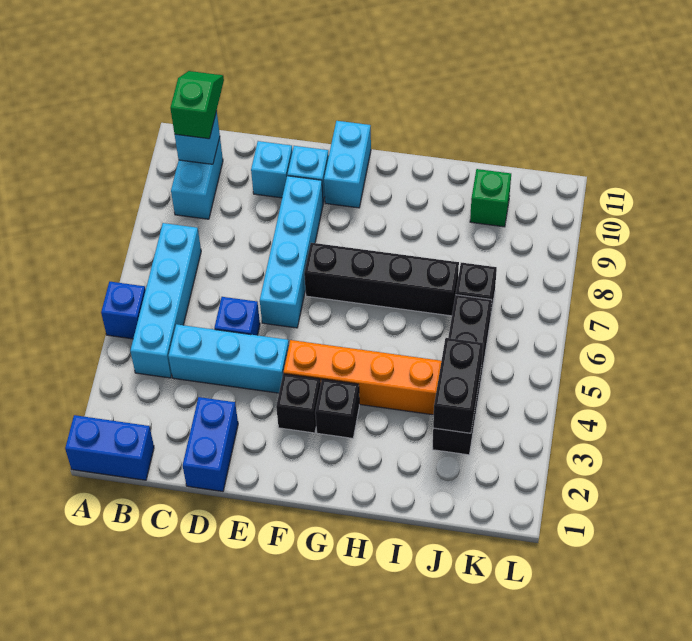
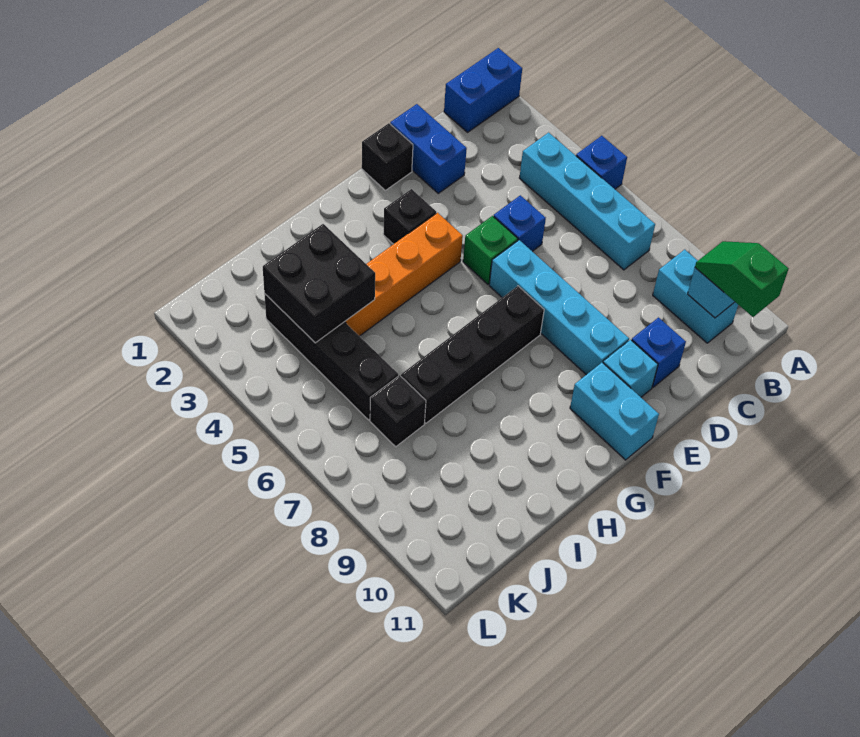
green slope B10:B11 level 3 top 10 -> green slope B10:B11 level 3 top 11
cyan brick C4:E4 level 1 -> none
cyan brick D10 level 1 -> blue brick D10 level 1
black brick G3 level 1 -> black brick E1 level 1
black brick J3:J4 level 2 -> black brick I3:J4 level 2
green brick J10 level 1 -> green brick E5 level 1

